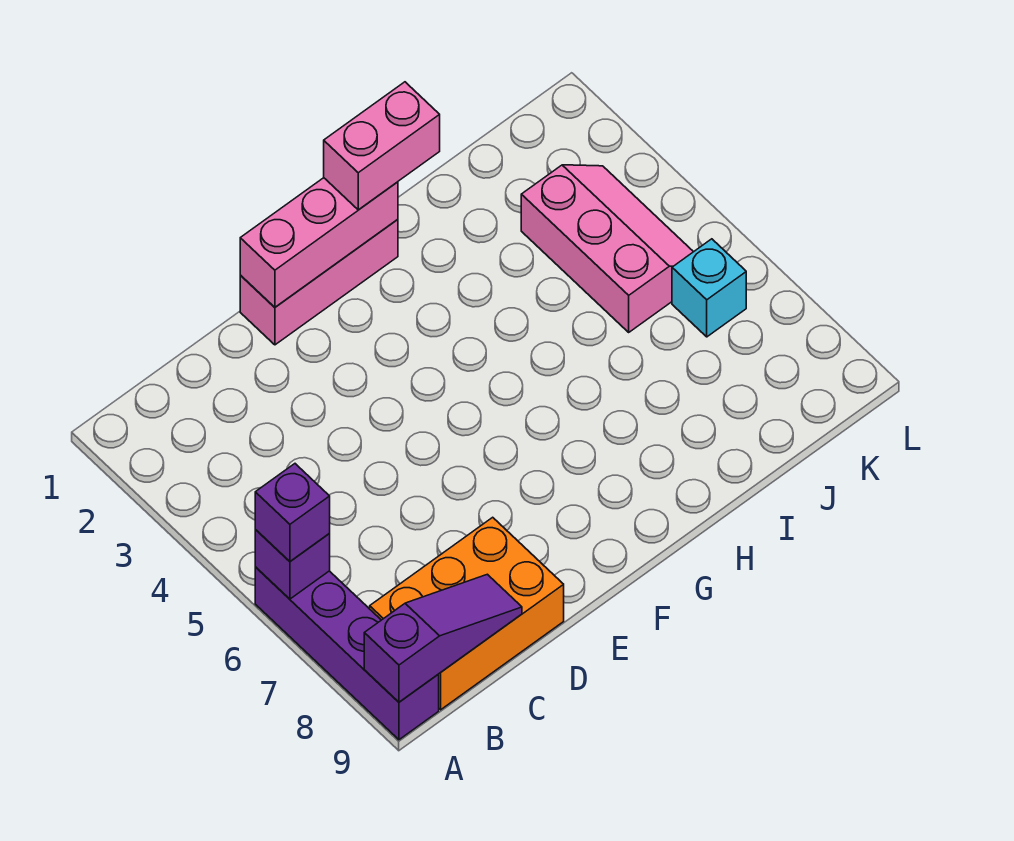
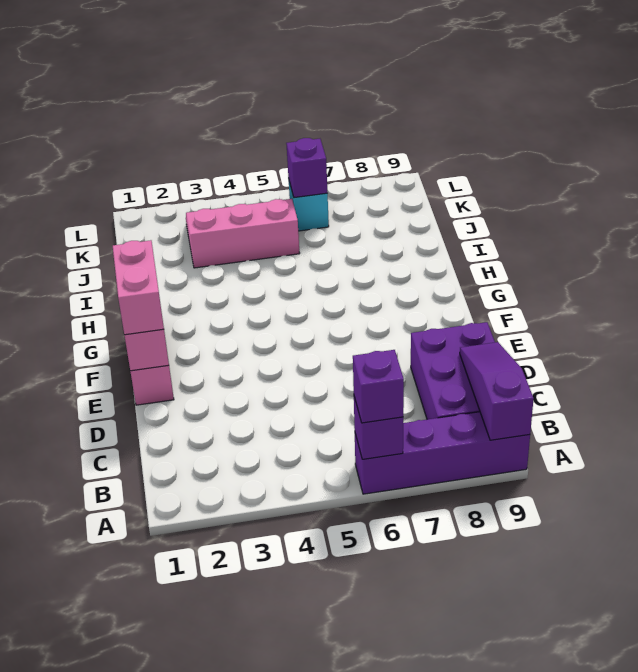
orange brick B8:D9 level 1 -> purple brick B8:D9 level 1
pink brick G1:H1 level 3 -> pink brick E1:F1 level 3
none -> purple brick K6 level 2

